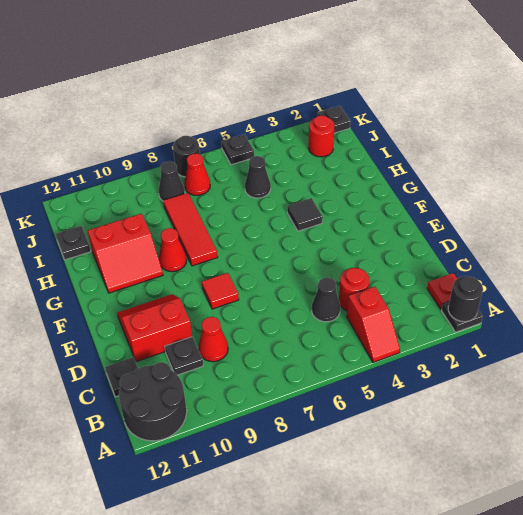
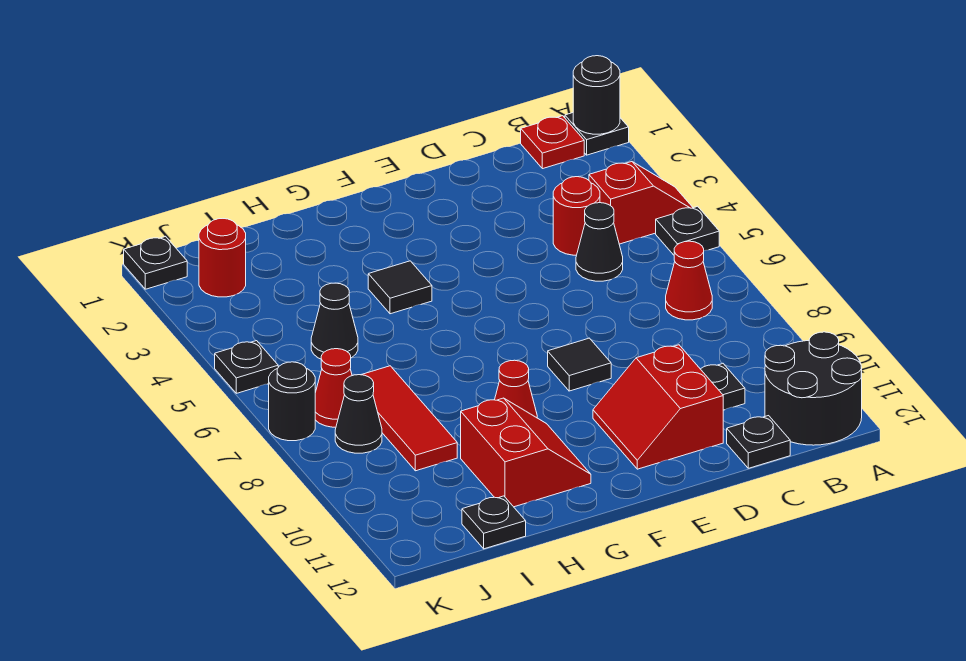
none -> black plate A5 level 1
red cone C9 level 1 -> red cone B7 level 1
red tile E8 level 1 -> black tile E8 level 1
red tile G8:I8 level 1 -> red tile I7:I9 level 1

